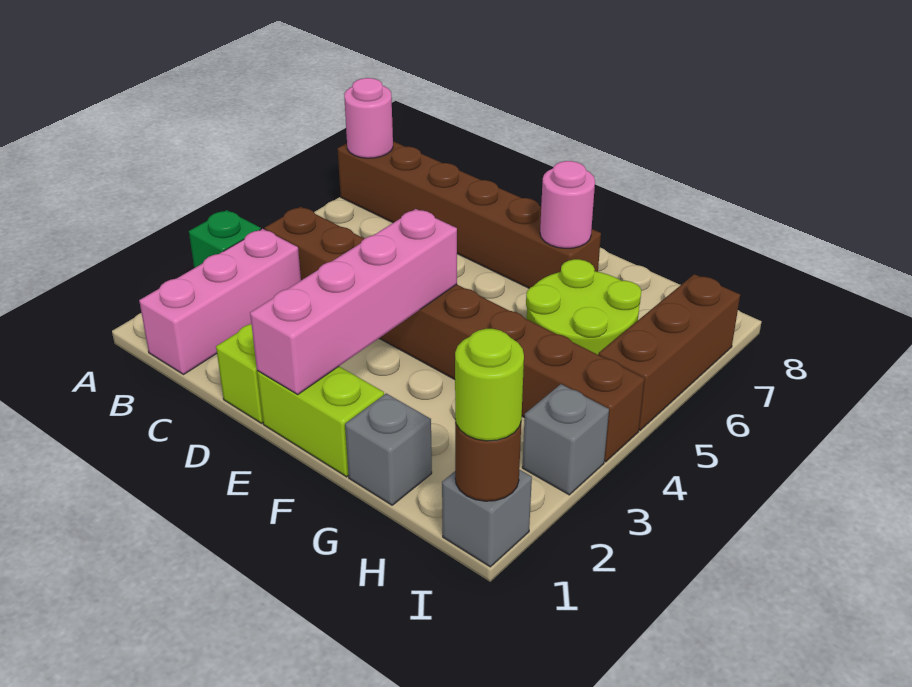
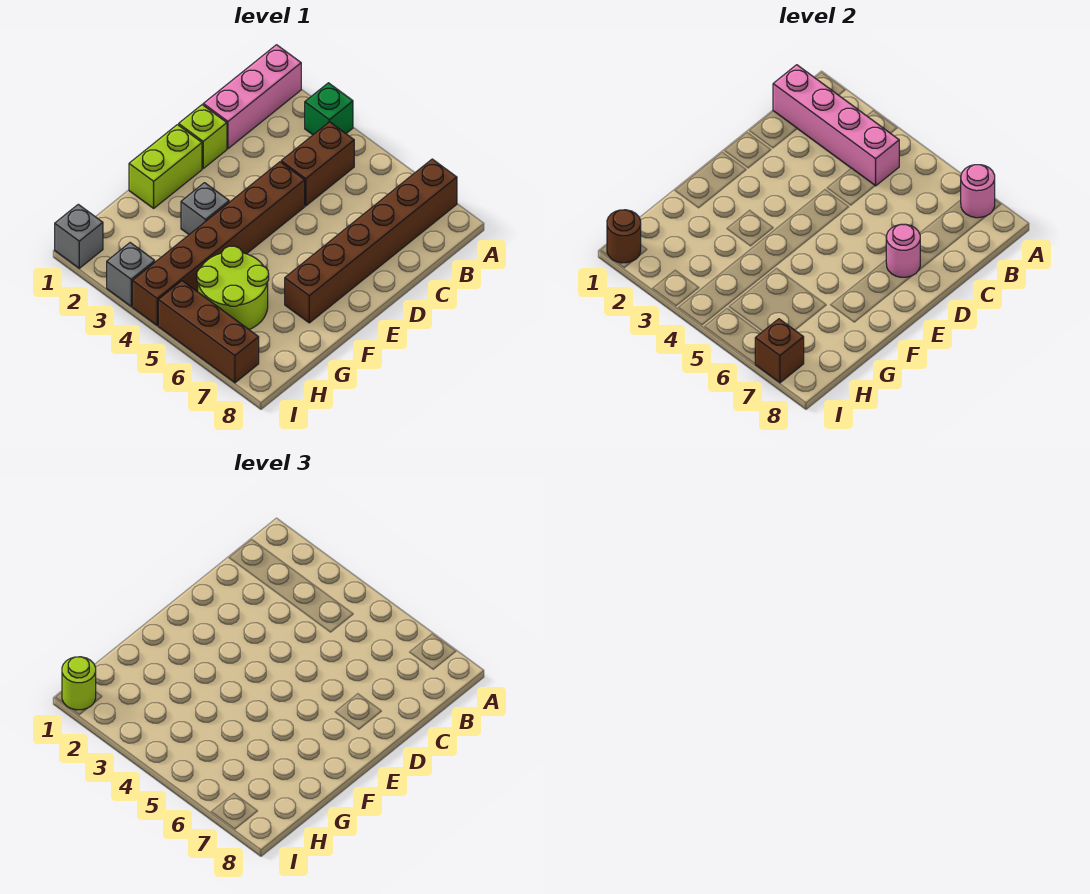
pink brick B1:B3 level 1 -> pink brick A1:C1 level 1
pink brick E1:E4 level 2 -> pink brick B1:B4 level 2
pink round brick F7 level 2 -> pink round brick D7 level 2
grey brick G1 level 1 -> grey brick F3 level 1
none -> brown brick I7 level 2

